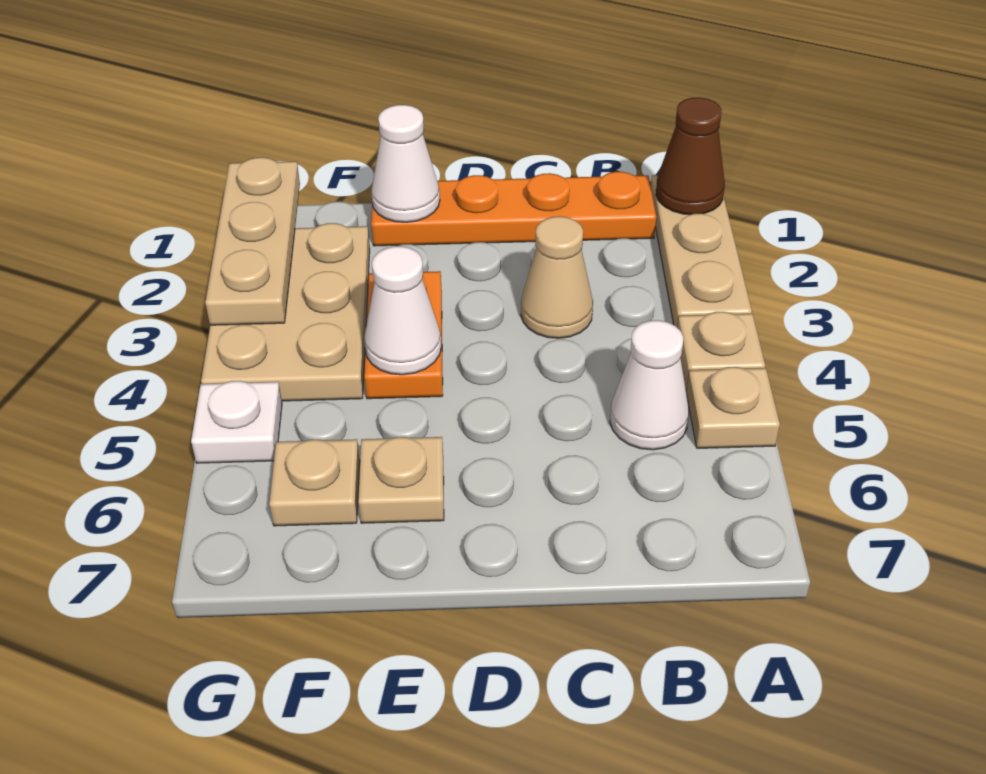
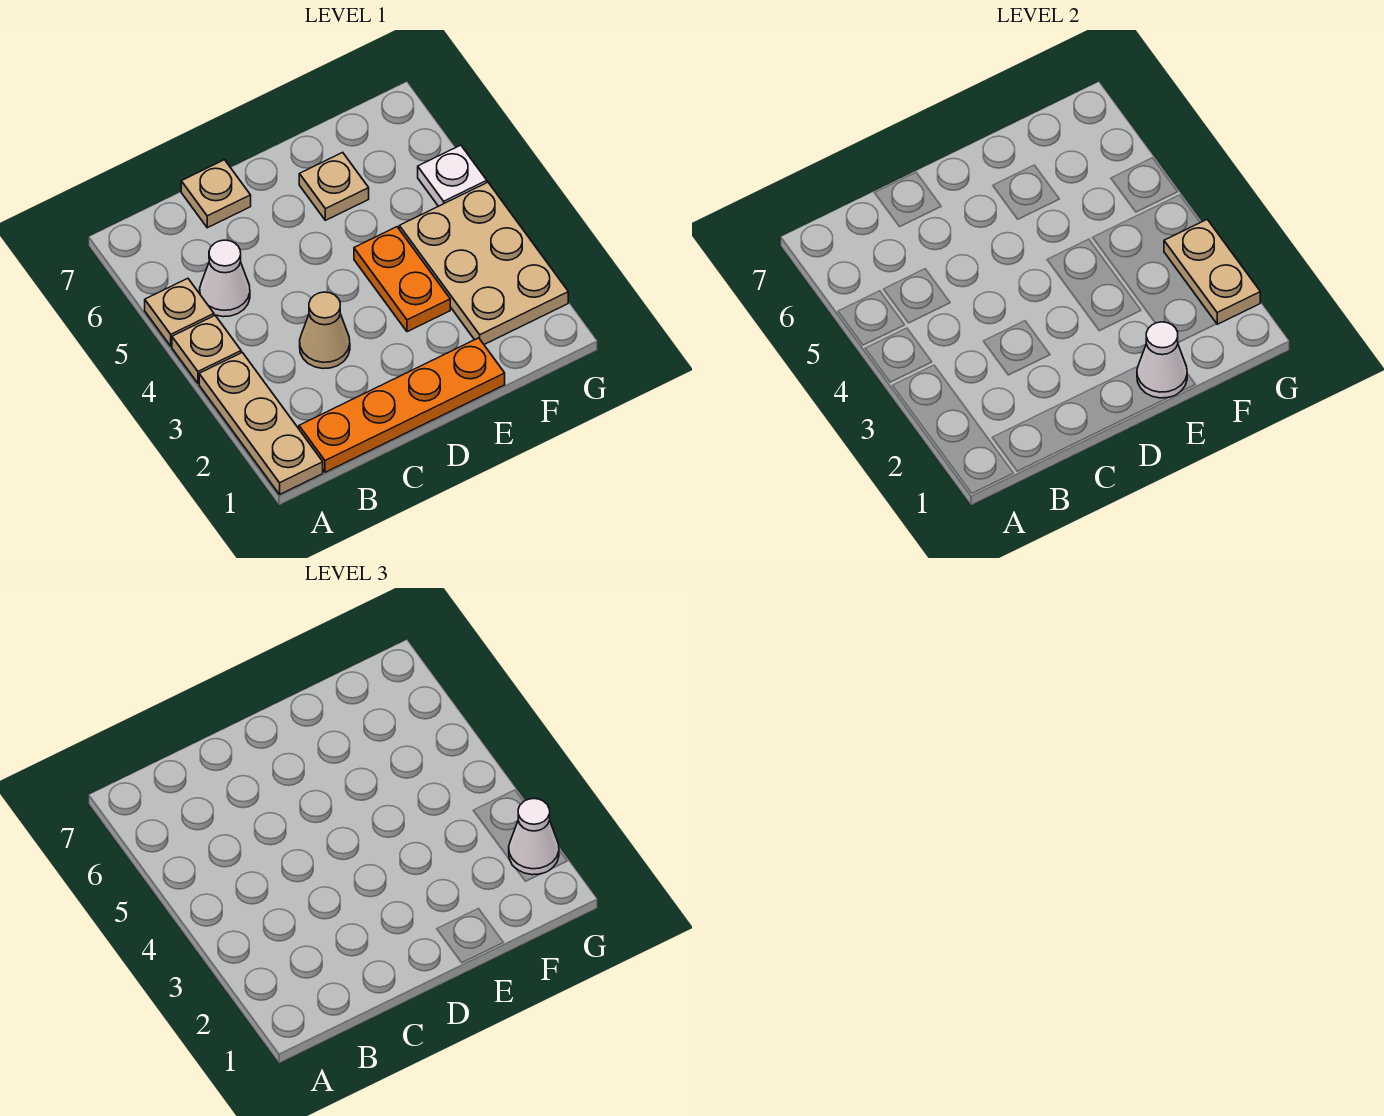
brown cone A1 level 2 -> none
white cone E4 level 2 -> white cone G2 level 3
tan plate F6 level 1 -> tan plate C7 level 1
tan plate G1:G3 level 2 -> tan plate G2:G3 level 2

